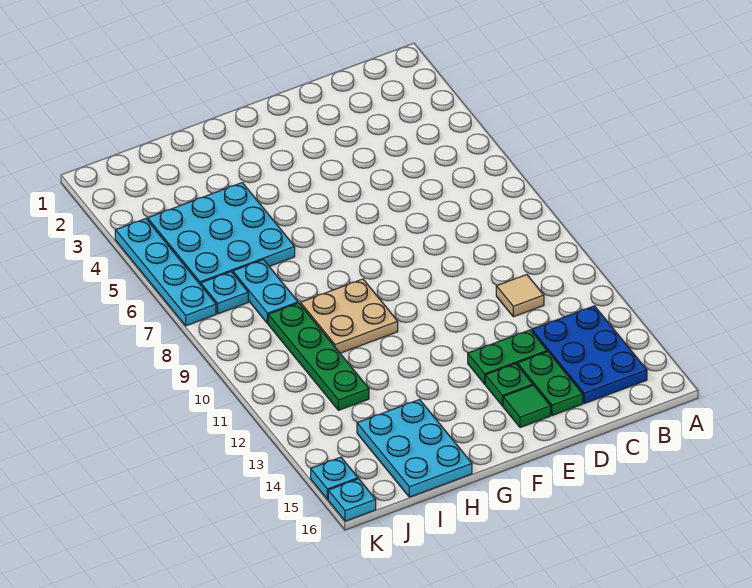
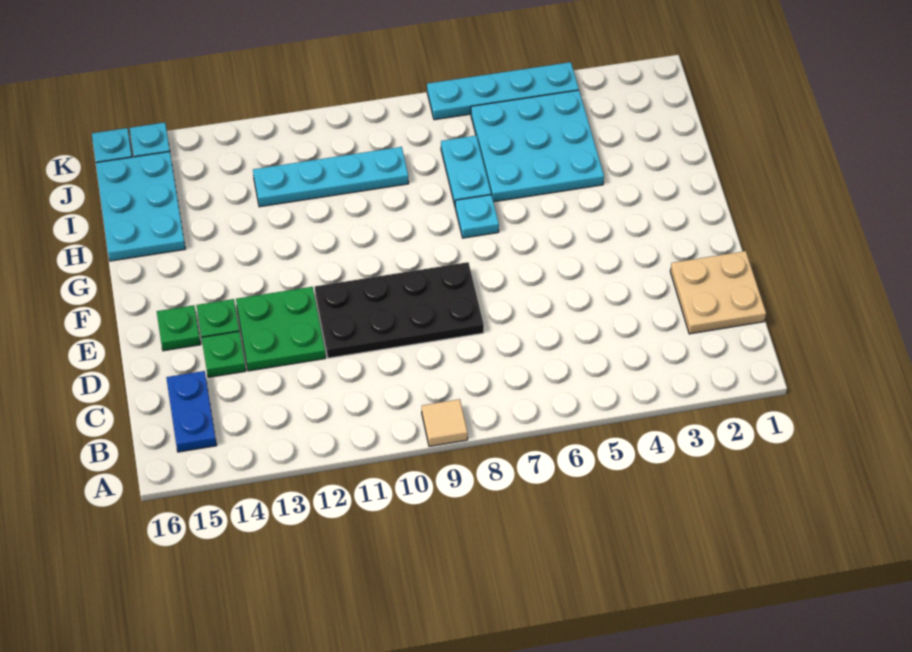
blue plate B13:C15 level 1 -> blue plate B15:C15 level 1
tan tile C11 level 1 -> tan tile A9 level 1
none -> black plate D8:E11 level 1
green plate D13:E13 level 1 -> green plate D12:E13 level 1
green plate D14:D15 level 1 -> green plate D14 level 1
green tile E15 level 1 -> green plate E15 level 1
tan plate G9:H10 level 1 -> tan plate C1:D2 level 1
cyan plate H14:I16 level 1 -> cyan plate H15:J16 level 1
cyan plate I7:I8 level 1 -> cyan plate H7:I7 level 1
green plate I9:I12 level 1 -> cyan plate I9:I12 level 1
cyan plate J7 level 1 -> cyan plate G7 level 1

